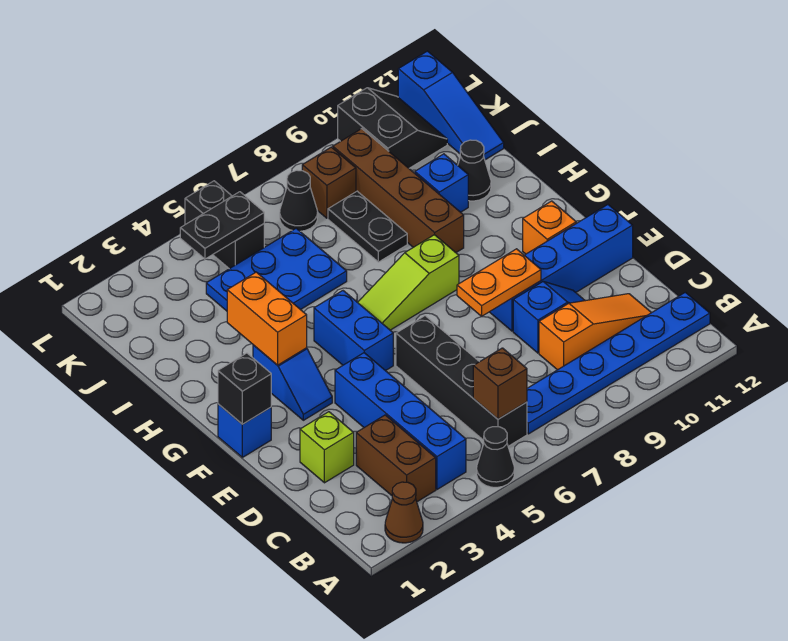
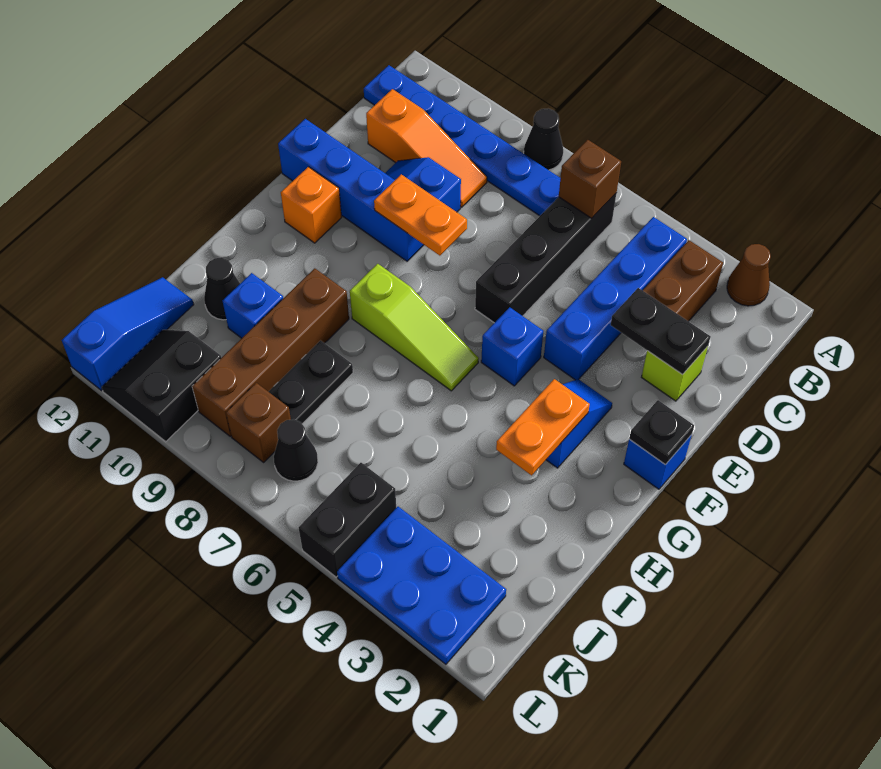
black cone A5 level 1 -> black cone A8 level 1
orange slope C9:C11 level 1 top 9 -> orange slope C9:C11 level 1 top 11
black brick F1 level 2 -> black plate F1 level 2
blue brick F5:G5 level 1 -> blue brick F5 level 1
orange brick G3:H3 level 2 -> orange plate G3:H3 level 2
blue plate I4:J6 level 1 -> blue plate K2:L4 level 1
black plate K4:K5 level 2 -> black plate D2:D3 level 2

